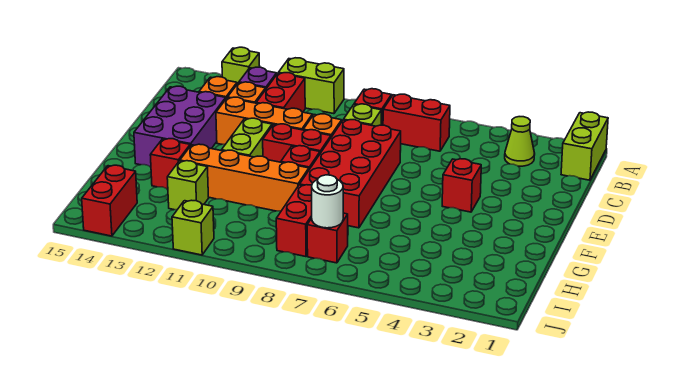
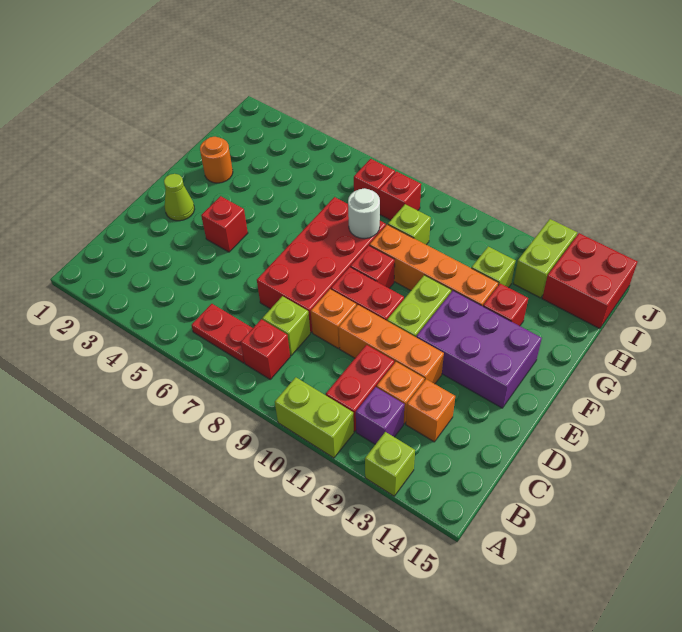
lime brick A1:B1 level 1 -> lime brick I13:J13 level 1
lime cone B3 level 1 -> lime cone E2 level 1
red brick B6:B7 level 1 -> red plate B6:B7 level 1
purple brick D13:F14 level 1 -> purple brick E12:F14 level 1
none -> orange round brick G2 level 1
red brick H8:I8 level 1 -> red brick I8 level 1
white round brick I7 level 2 -> white round brick G8 level 2
red brick I14:J14 level 1 -> red brick I14:J15 level 1
lime brick J11 level 1 -> lime brick H9 level 1

